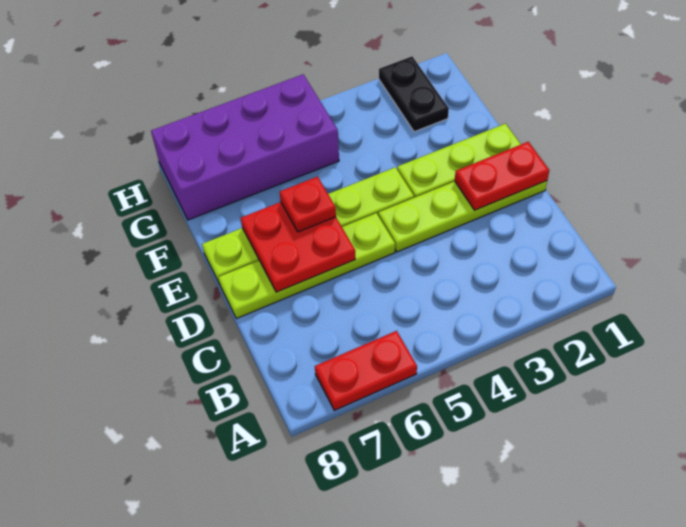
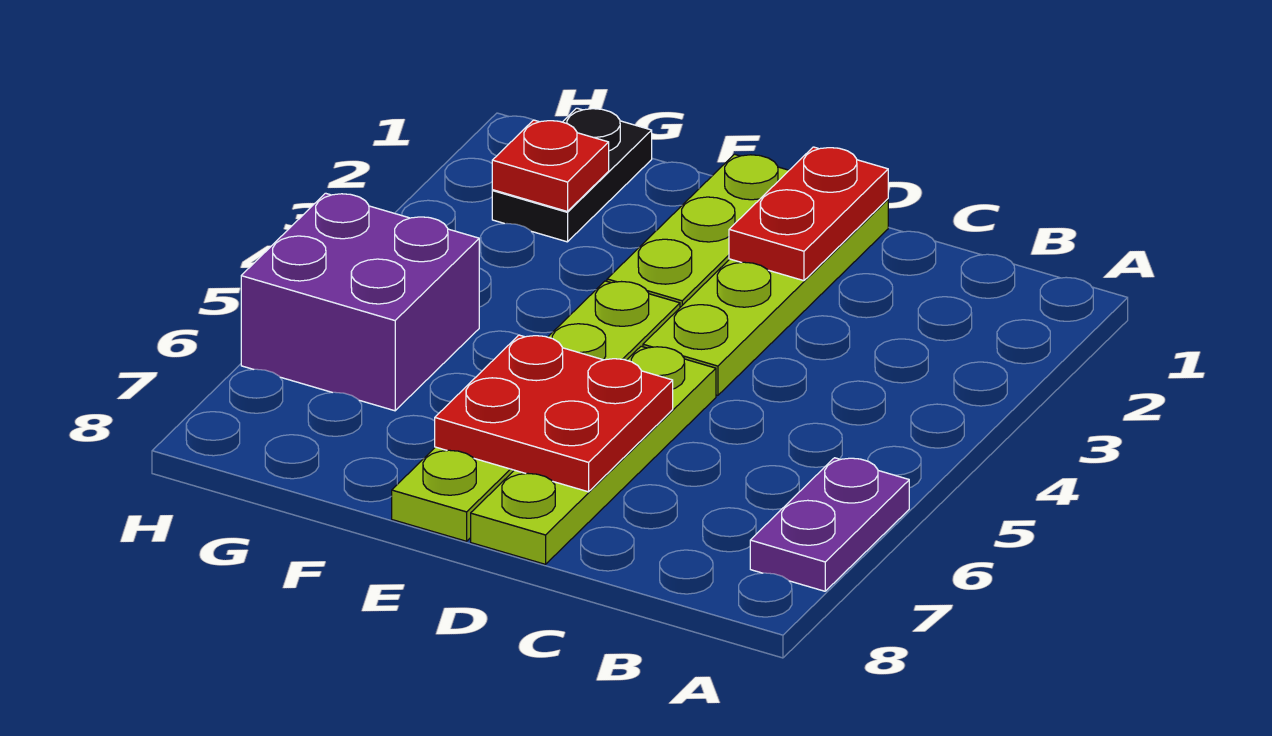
red plate A6:A7 level 1 -> purple plate A6:A7 level 1
red plate E6 level 3 -> red plate G2 level 2
black plate G2:H2 level 1 -> black plate G1:G2 level 1
purple brick G5:H8 level 1 -> purple brick G5:H6 level 1

